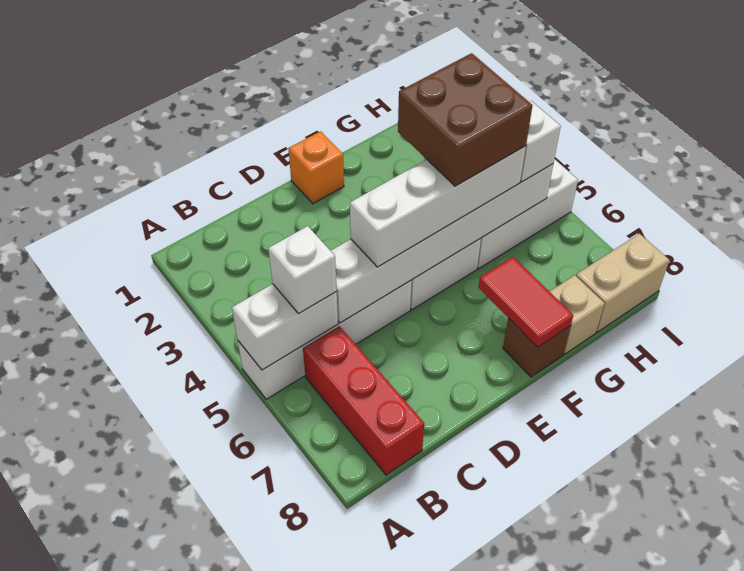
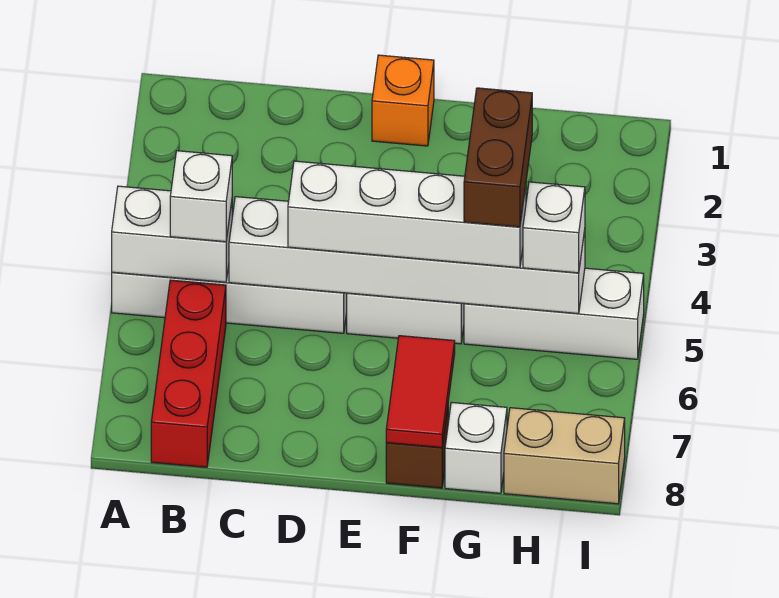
brown brick F4:G5 level 4 -> brown brick G4:G5 level 4
tan brick G8 level 1 -> white brick G8 level 1

